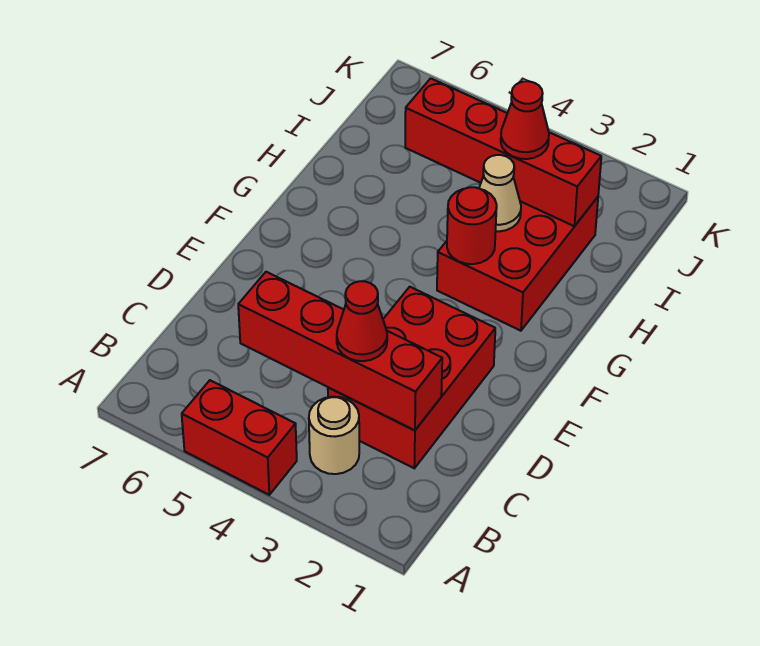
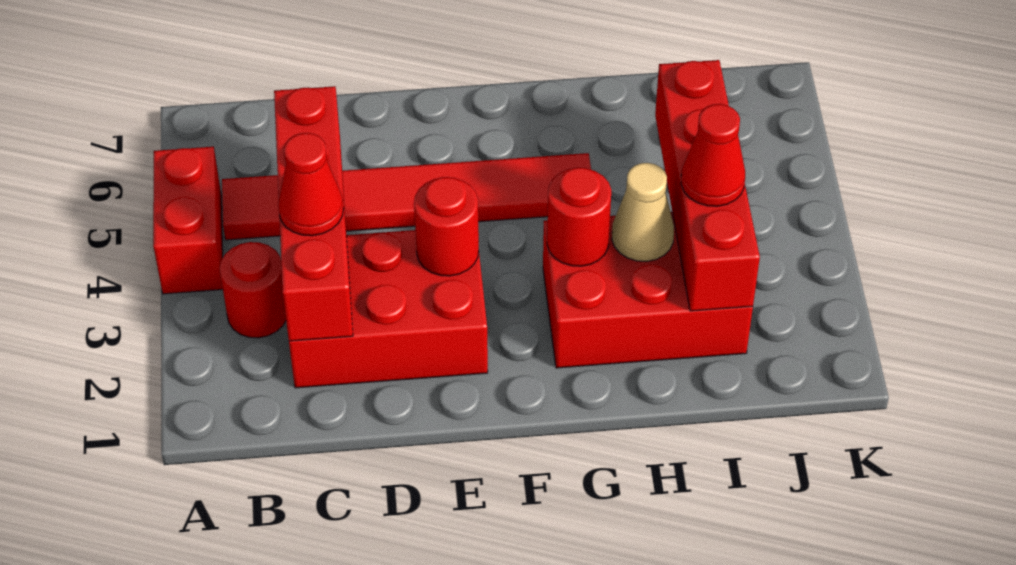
tan round brick B3 level 1 -> red round brick B3 level 1
none -> red tile B5:G5 level 1
none -> red round brick E3 level 2

